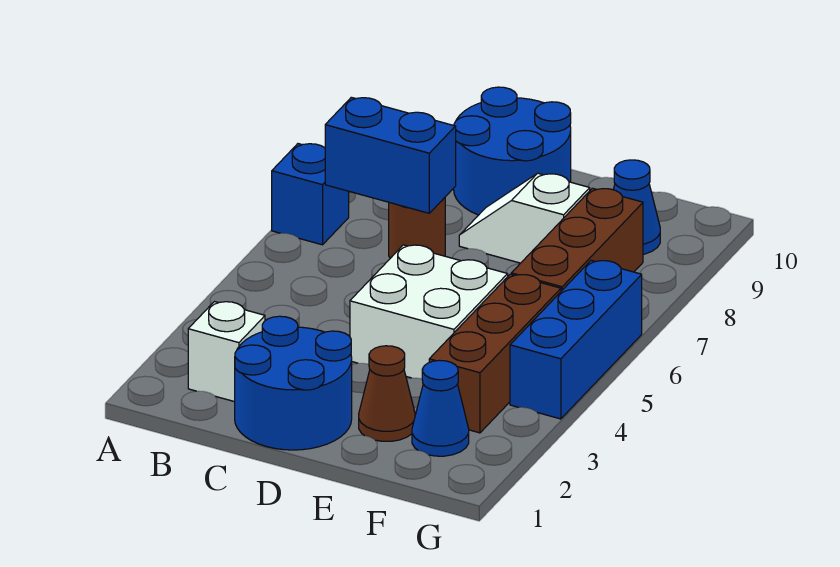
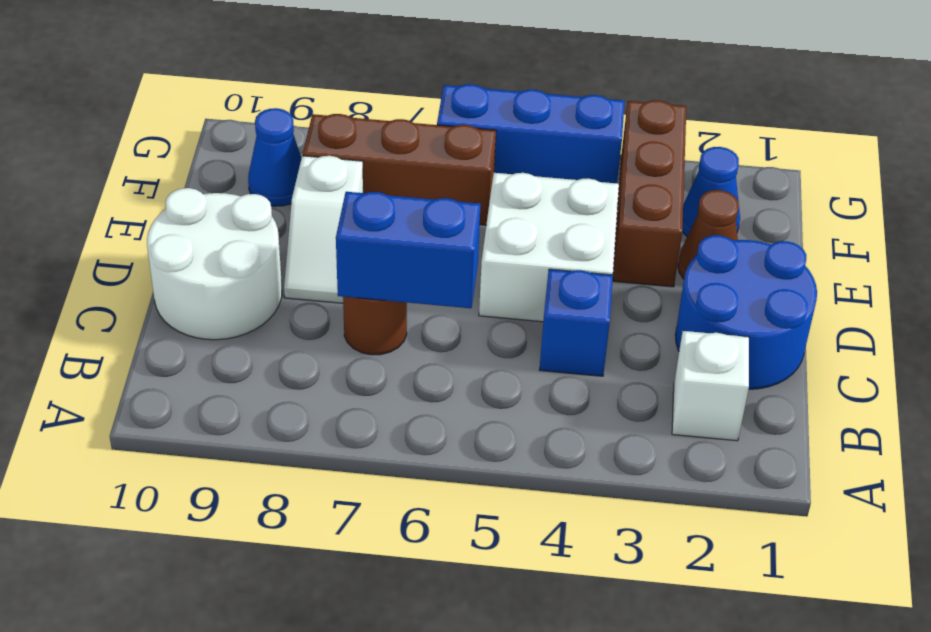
blue brick A7 level 1 -> blue brick C4 level 1
blue brick B7:C7 level 2 -> blue brick C6:C7 level 2
blue round brick C9:D10 level 1 -> white round brick C9:D10 level 1
brown brick F3:F5 level 1 -> brown brick E3:G3 level 1

